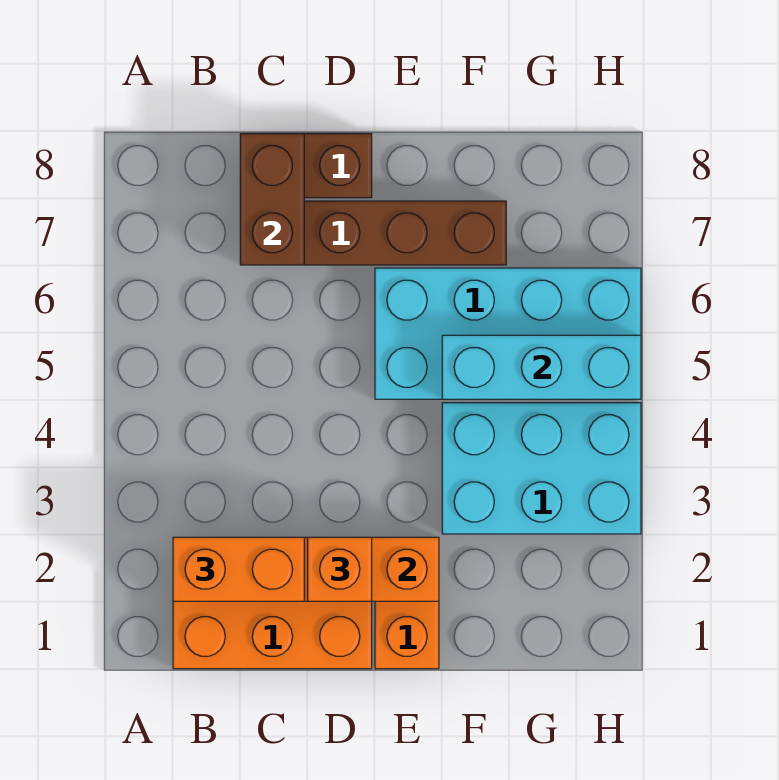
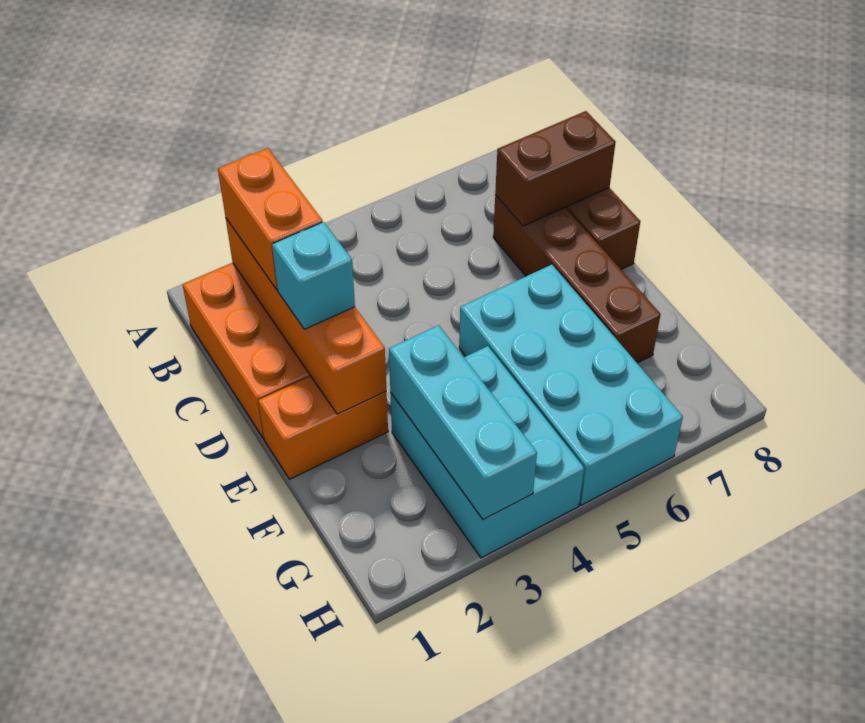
orange brick D2 level 3 -> cyan brick D2 level 3
cyan brick F5:H5 level 2 -> cyan brick F3:H3 level 2

